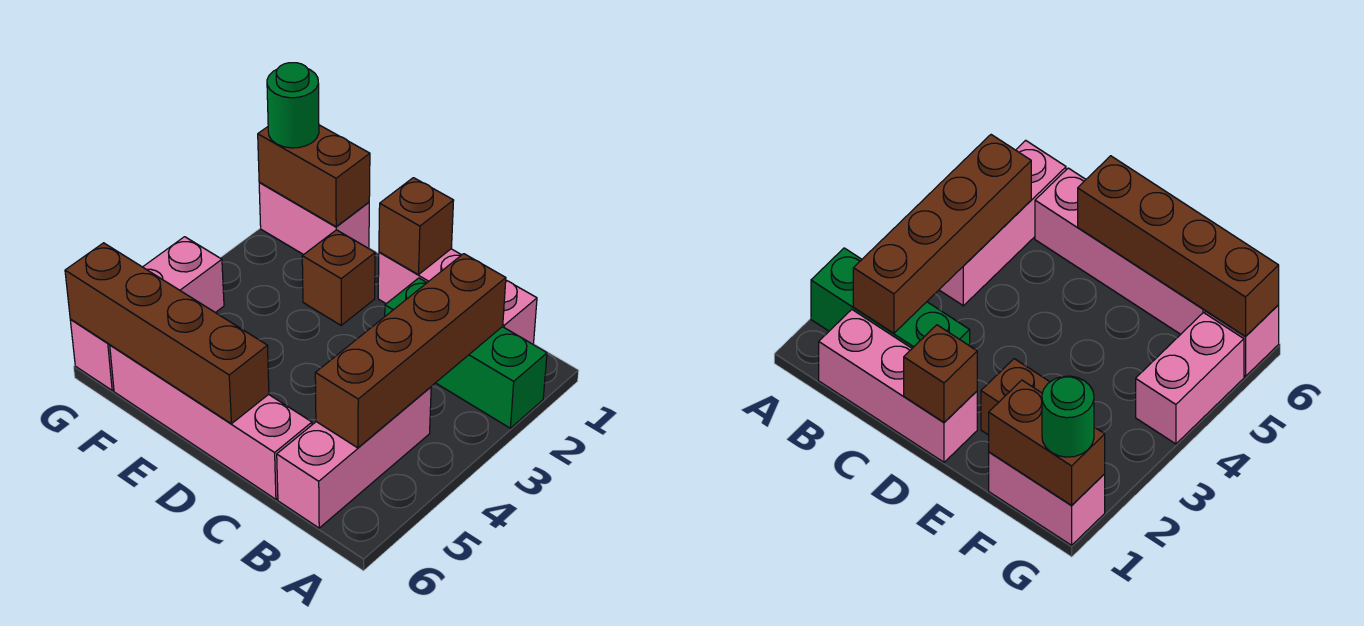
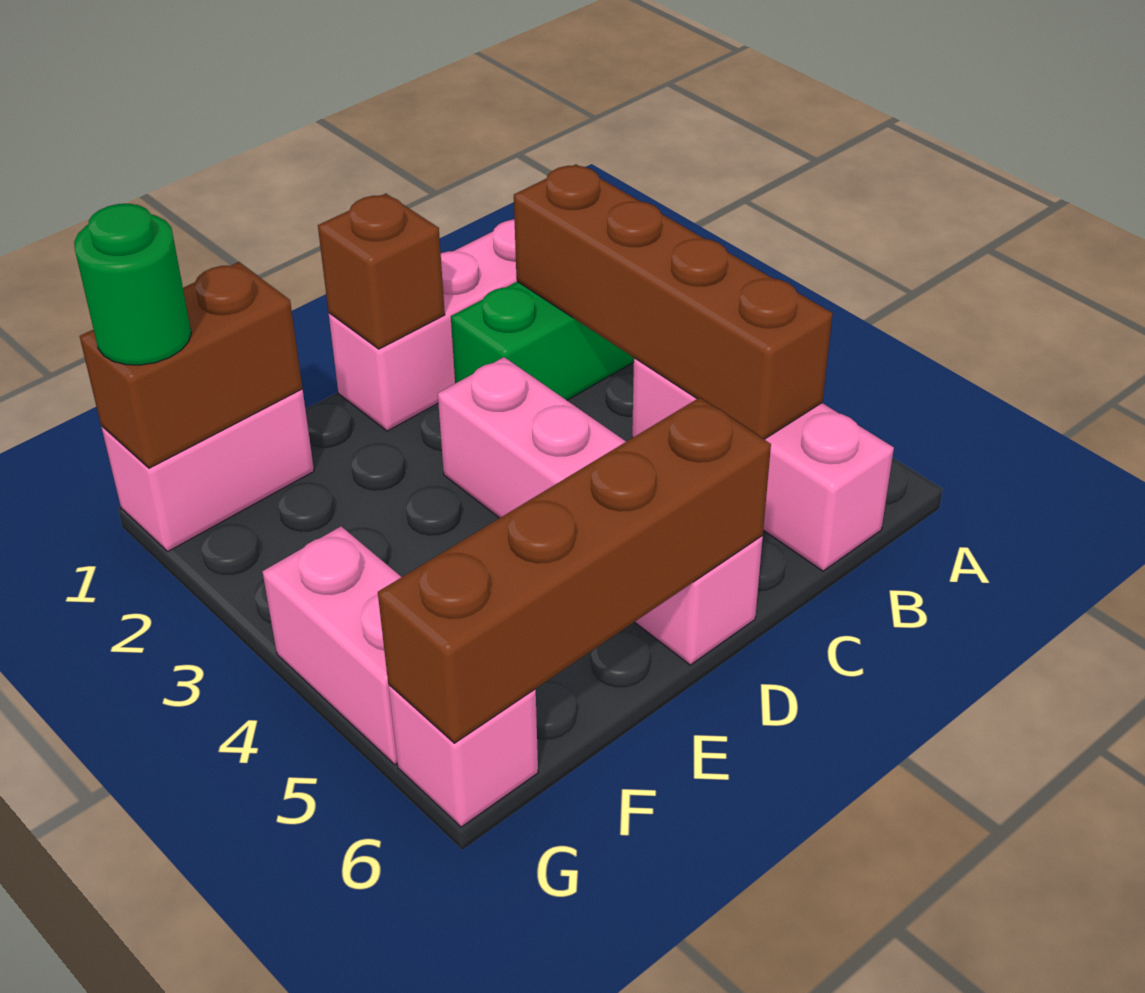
pink brick C6:F6 level 1 -> pink brick D3:D6 level 1
brown brick E2 level 1 -> none

